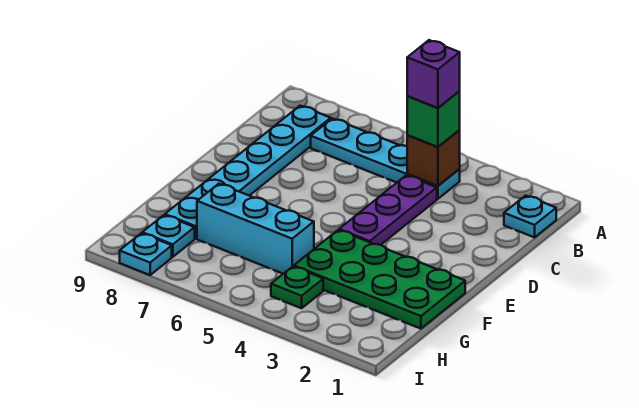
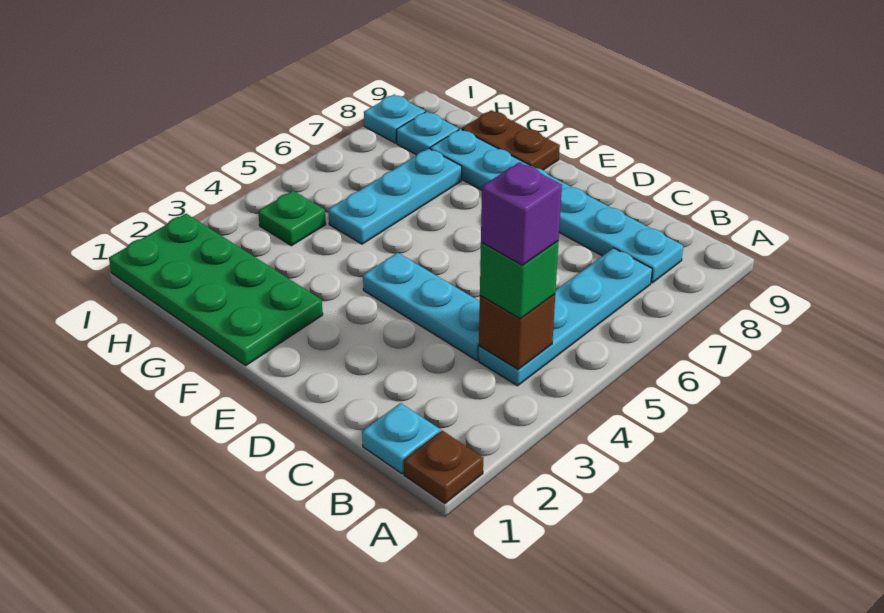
none -> brown plate A1 level 1
purple plate C4:E4 level 1 -> cyan plate C4:E4 level 1
green plate F1:G4 level 1 -> green plate F1:I2 level 1
none -> brown plate F9:G9 level 1
cyan brick G5:G7 level 1 -> cyan plate G5:G7 level 1

